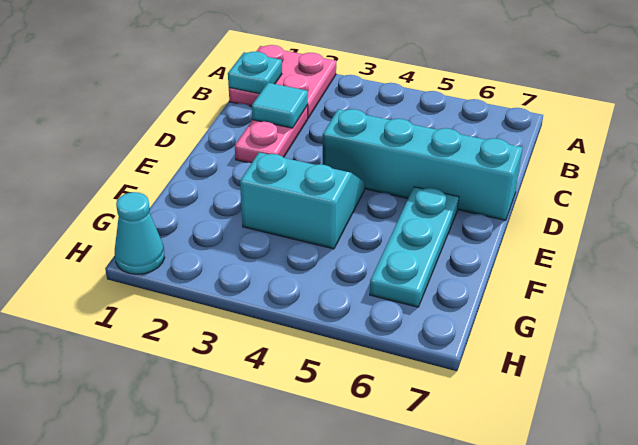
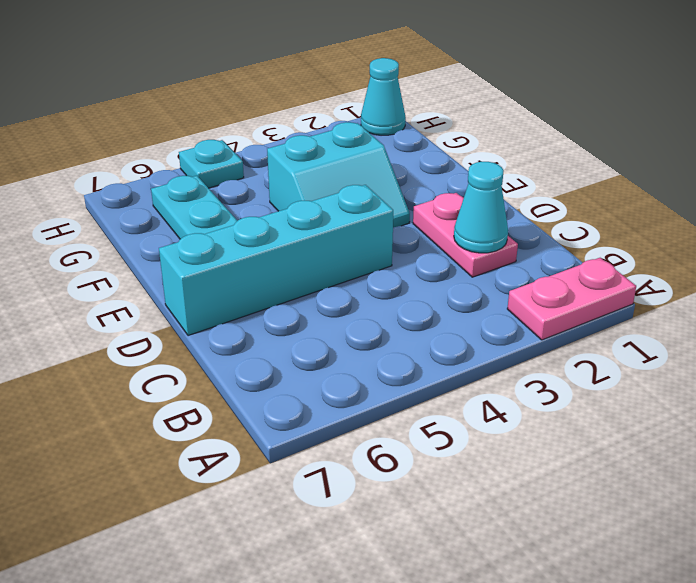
pink plate A1:B2 level 1 -> pink plate A1:A2 level 1
cyan plate B1 level 2 -> cyan plate H5 level 1
cyan tile C2 level 2 -> cyan cone C2 level 2

